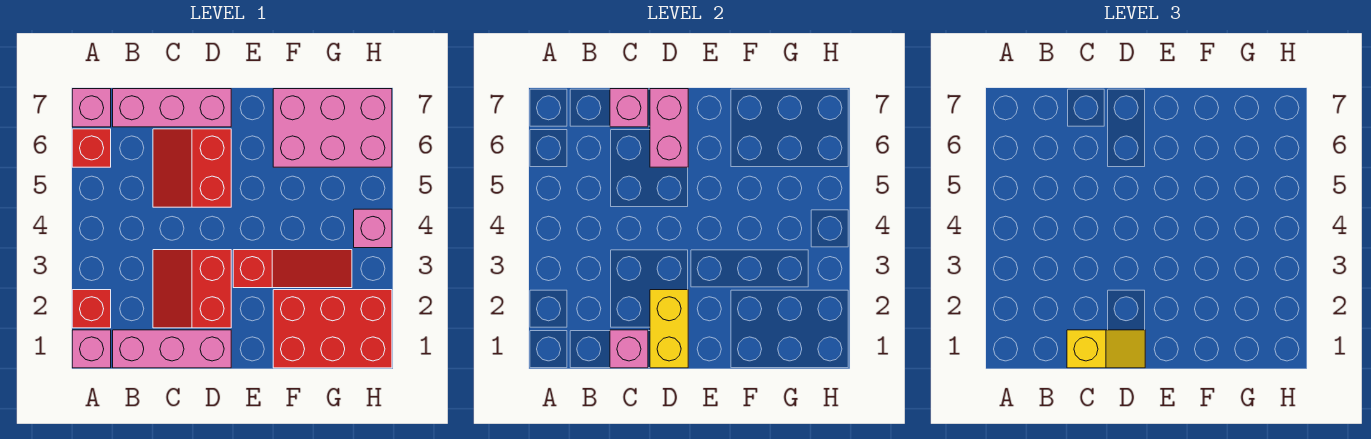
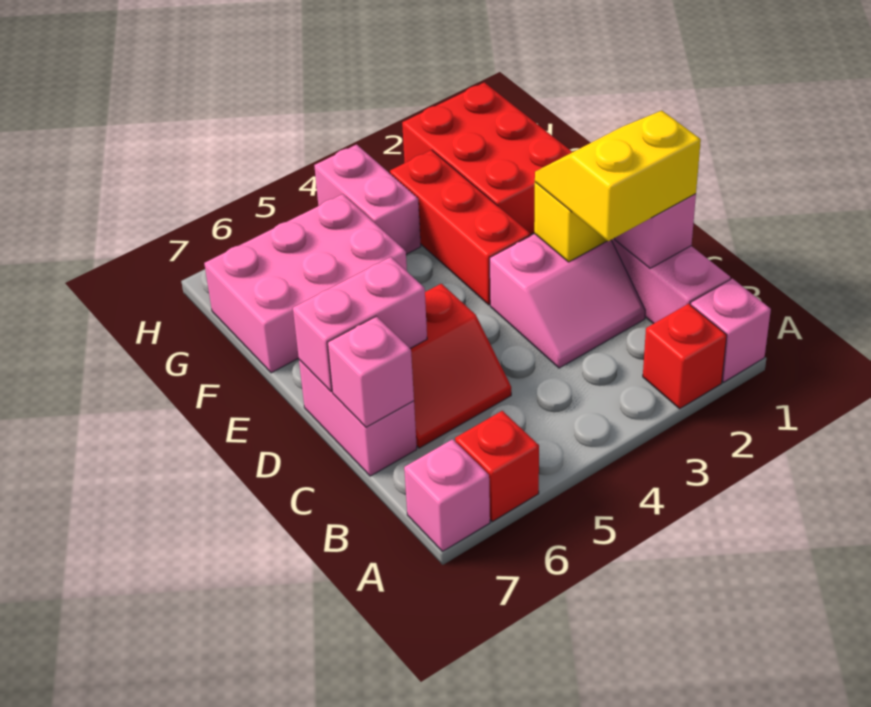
pink brick B7:D7 level 1 -> pink brick C7:D7 level 1
yellow slope C1:D1 level 3 top C -> yellow slope C1:D2 level 3 top C
red slope C2:D3 level 1 top D -> pink slope C2:D3 level 1 top D
red slope E3:G3 level 1 top E -> red brick E3:G3 level 1
pink brick F6:H7 level 1 -> pink brick F5:G7 level 1
pink brick H4 level 1 -> pink brick G4:H4 level 1

